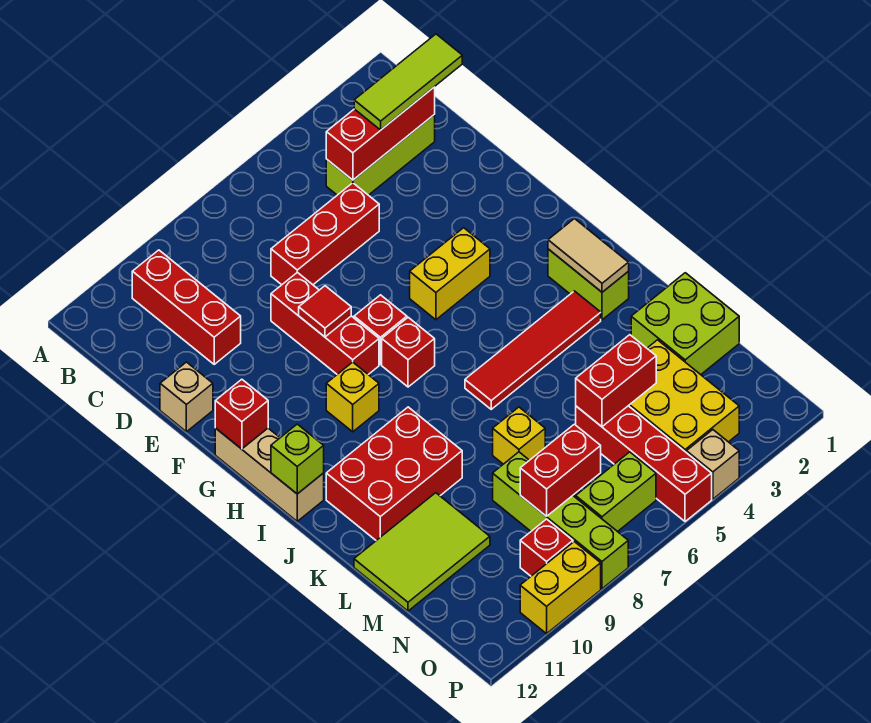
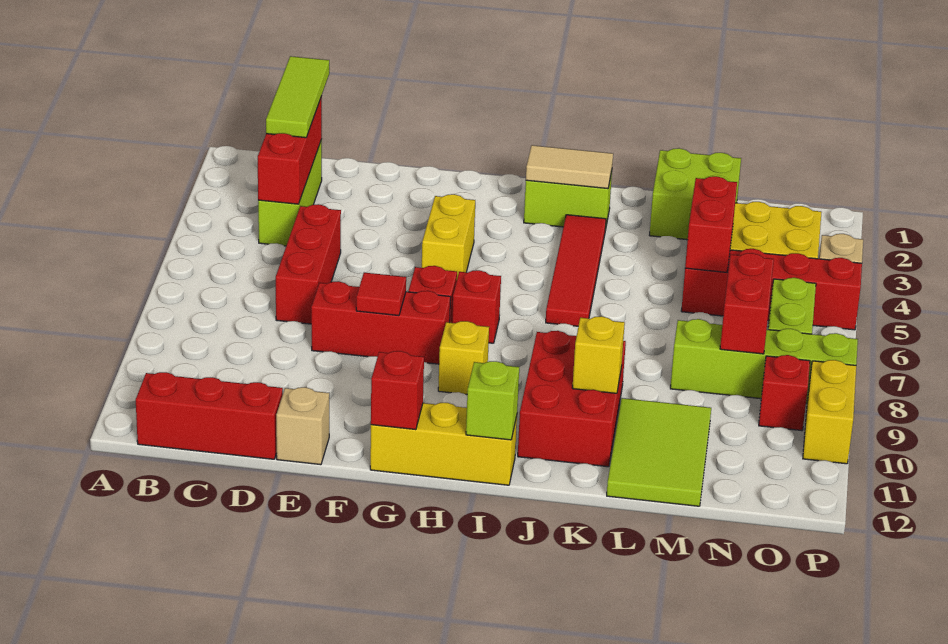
red brick B10:D10 level 1 -> red brick B12:D12 level 1
tan brick G12:I12 level 1 -> yellow brick G12:I12 level 1
yellow brick L7 level 1 -> yellow brick K10 level 2

